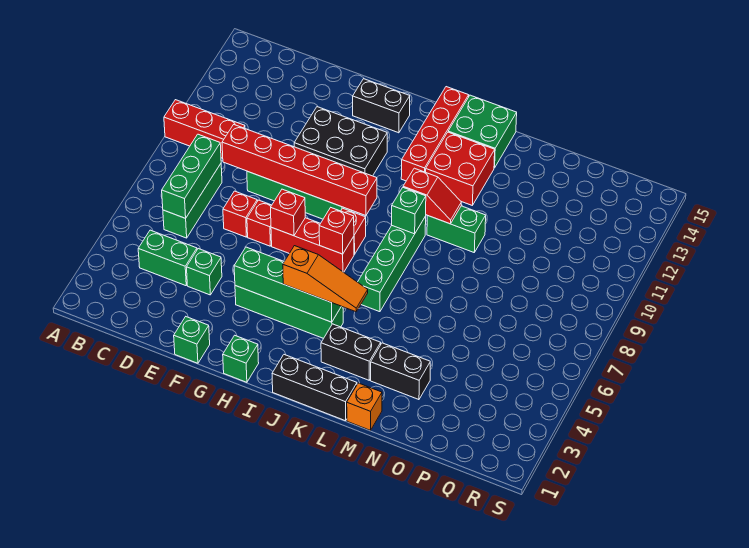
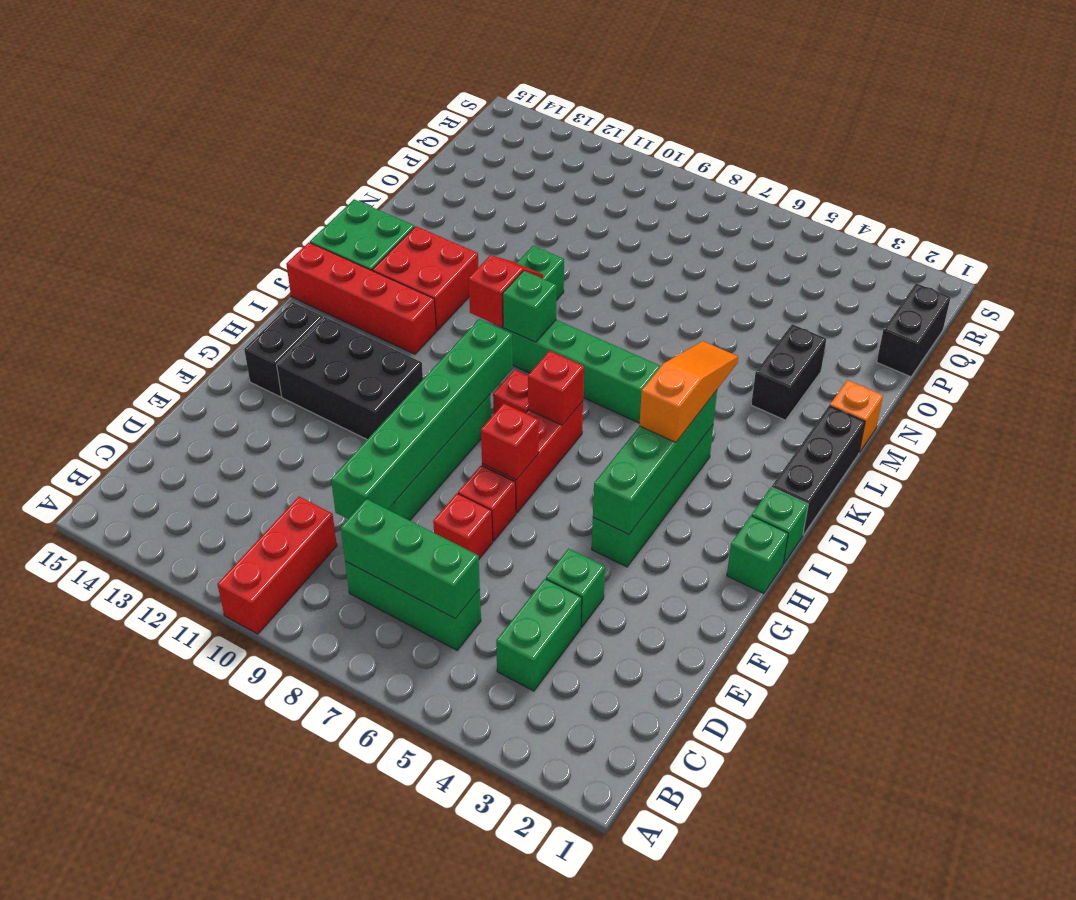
red brick D9:I9 level 2 -> green brick D9:I9 level 2
green brick F1 level 1 -> green brick I1 level 1
black brick F11:H12 level 1 -> black brick G11:H13 level 1
black brick K3:L3 level 1 -> black brick P1:Q1 level 1

